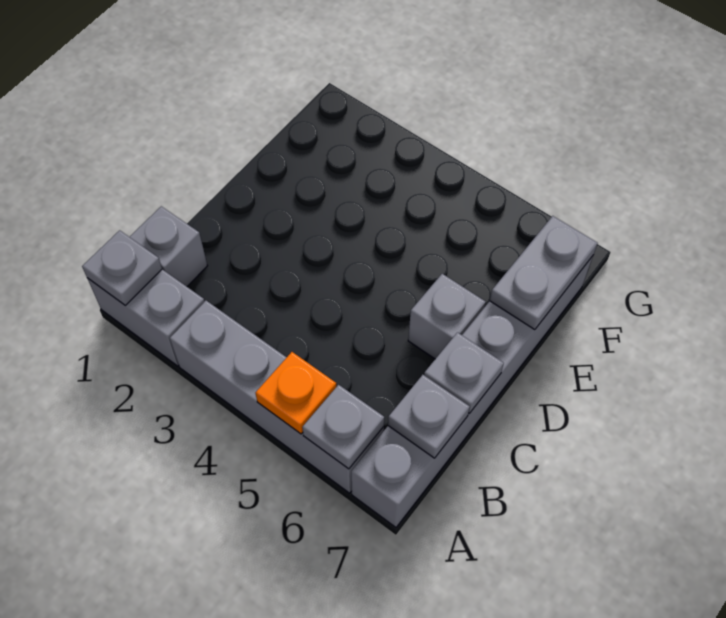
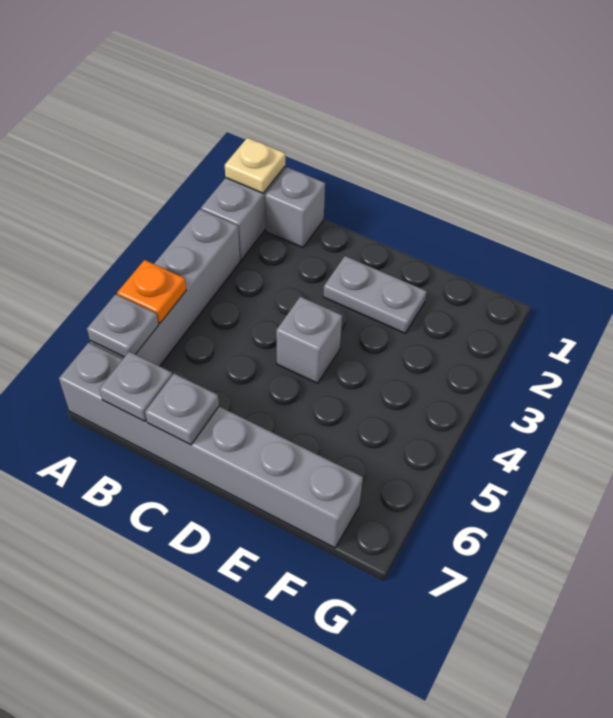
grey plate A1 level 2 -> tan plate A1 level 2
grey brick D6 level 1 -> grey brick D4 level 1
grey plate E7:F7 level 2 -> grey plate D2:E2 level 1

